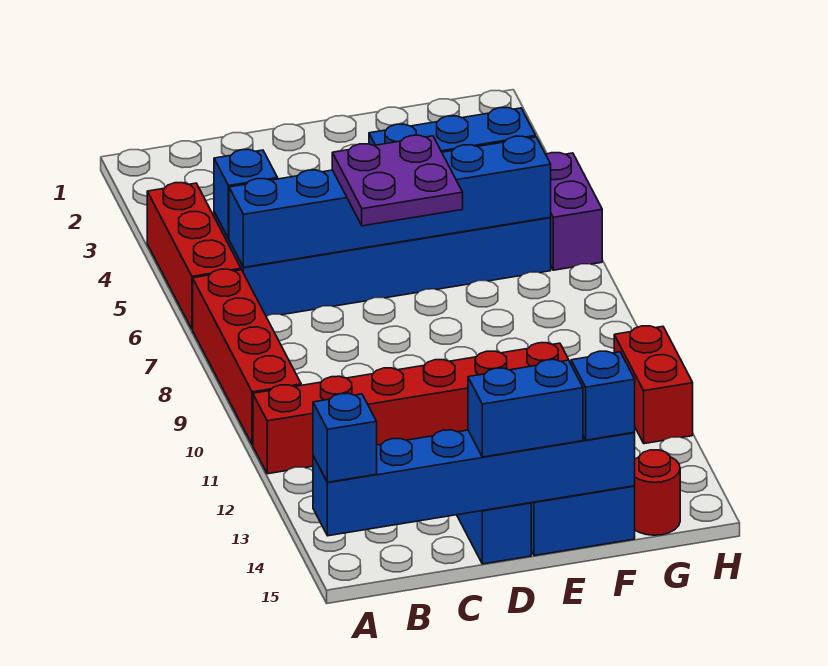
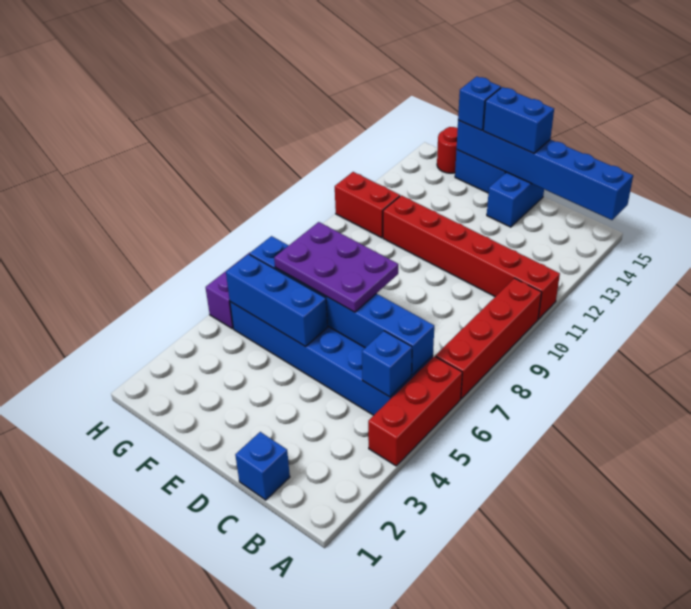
blue brick A15 level 3 -> blue brick C1 level 1
purple plate D6:E7 level 3 -> purple plate D6:F7 level 3
red brick H11:H12 level 1 -> red brick G11:H11 level 1

